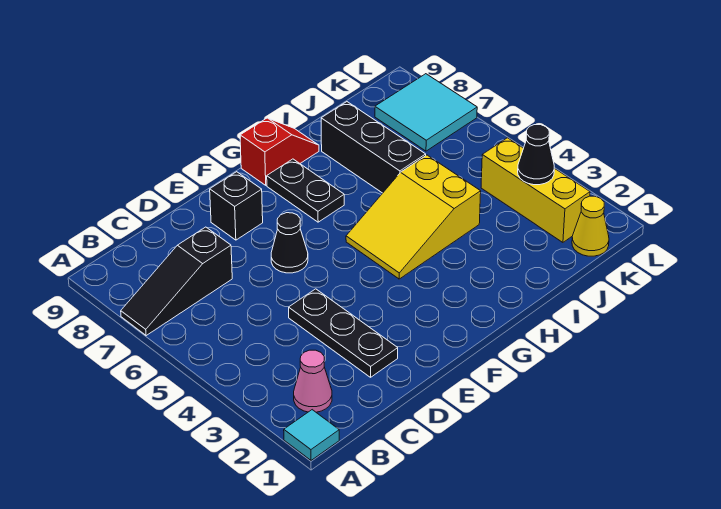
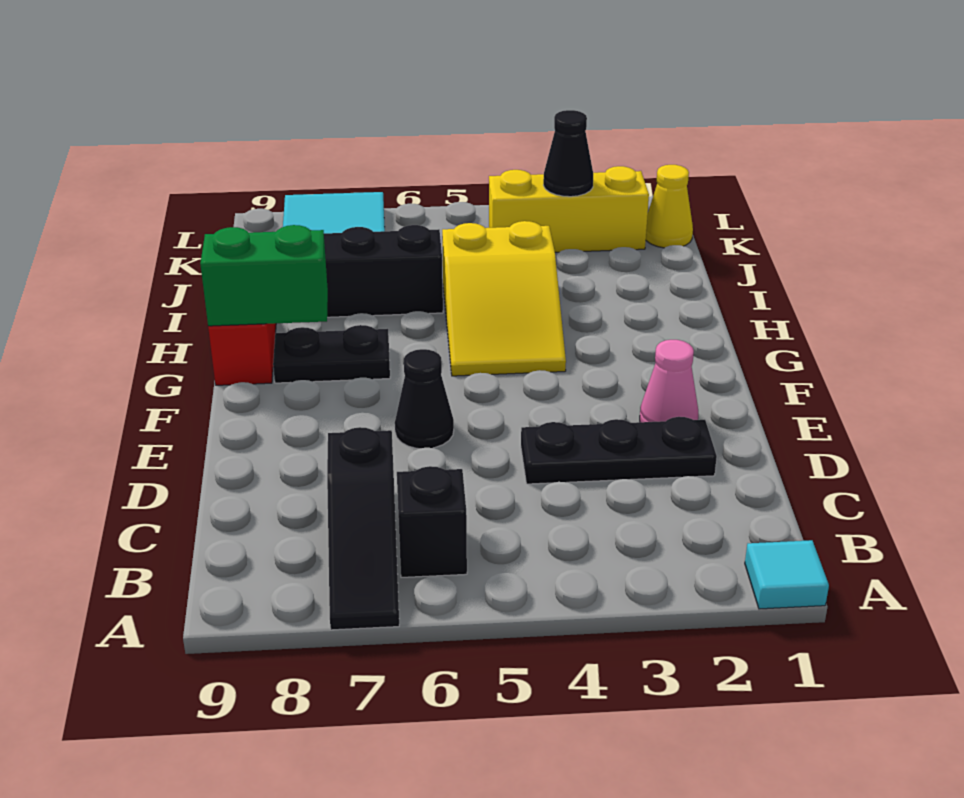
pink cone B2 level 1 -> pink cone E2 level 1
black brick E8 level 1 -> black brick B6 level 1
none -> green brick G8:G9 level 2

